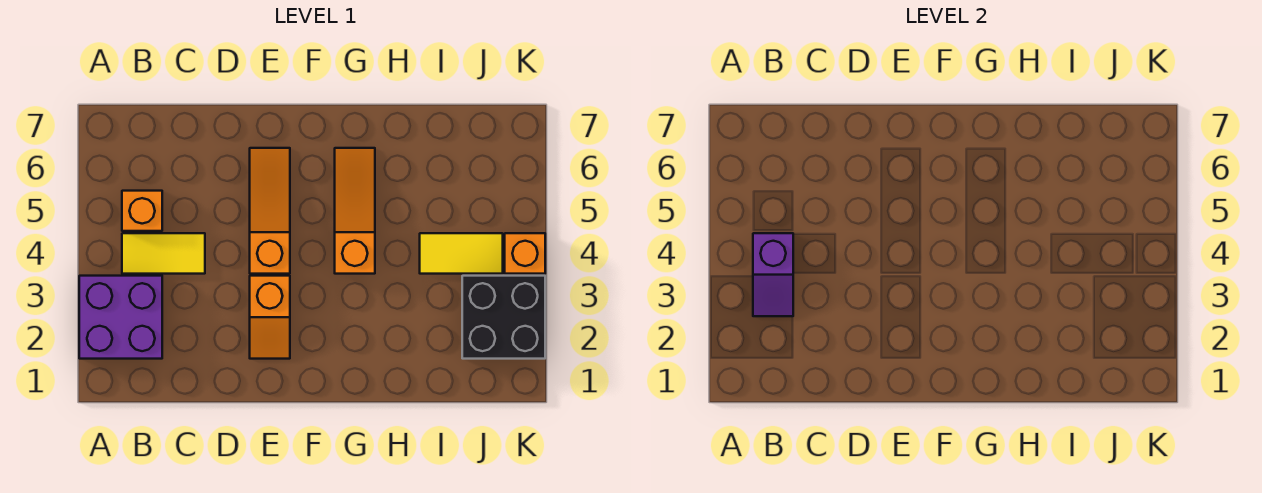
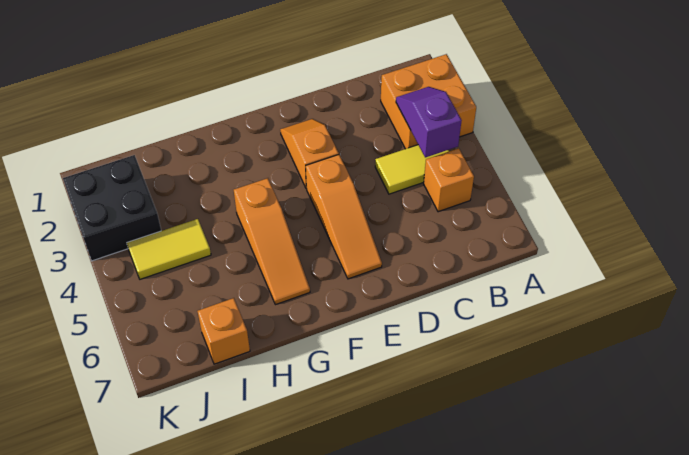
purple brick A2:B3 level 1 -> orange brick A2:B3 level 1
orange brick K4 level 1 -> orange brick I7 level 1

